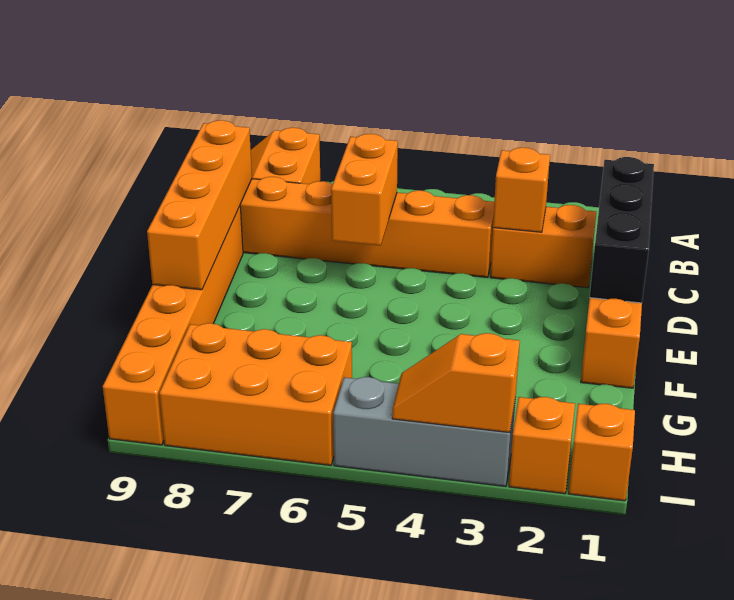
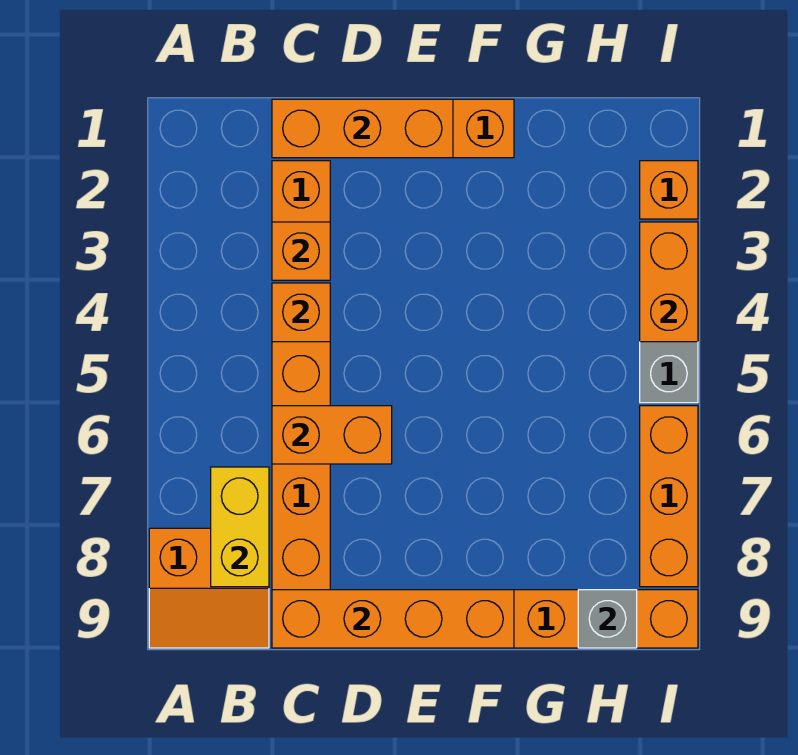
none -> yellow brick B7:B8 level 2
black brick C1:E1 level 2 -> orange brick C1:E1 level 2
orange brick H6:I8 level 1 -> orange brick I6:I8 level 1
none -> grey brick H9 level 2
orange brick I1 level 1 -> orange brick C4 level 2
orange slope I3:I4 level 2 top 3 -> orange brick I3:I4 level 2

